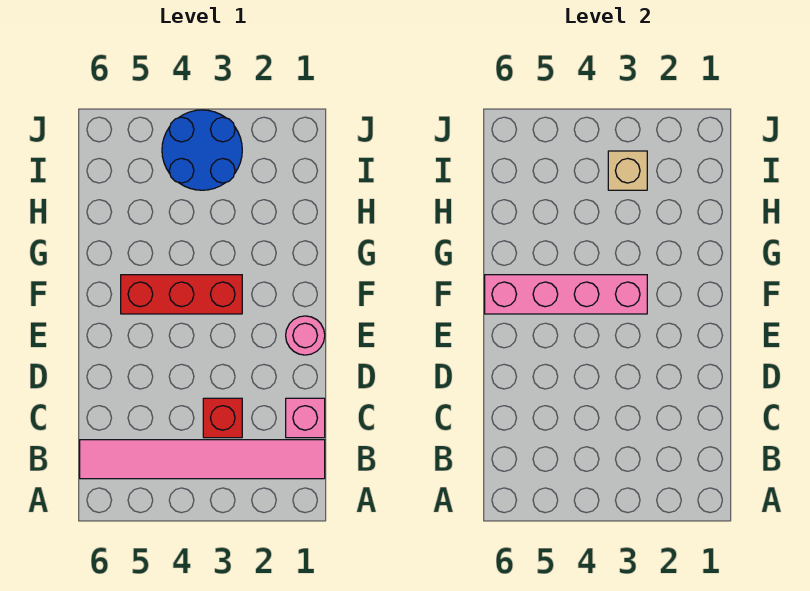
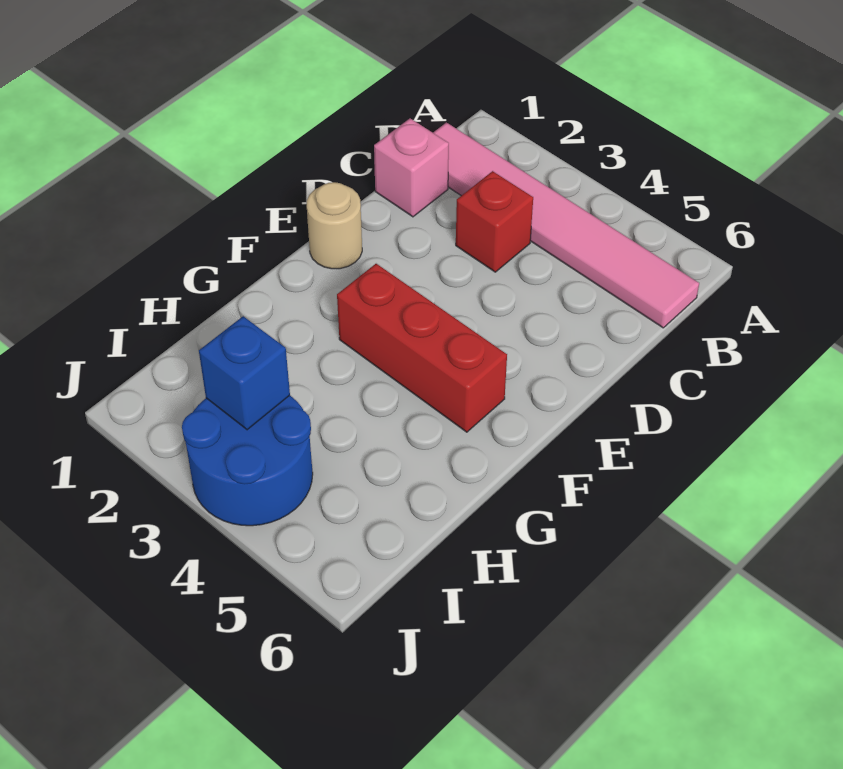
pink round brick E1 level 1 -> tan round brick E1 level 1
pink brick F3:F6 level 2 -> none
tan brick I3 level 2 -> blue brick I3 level 2

